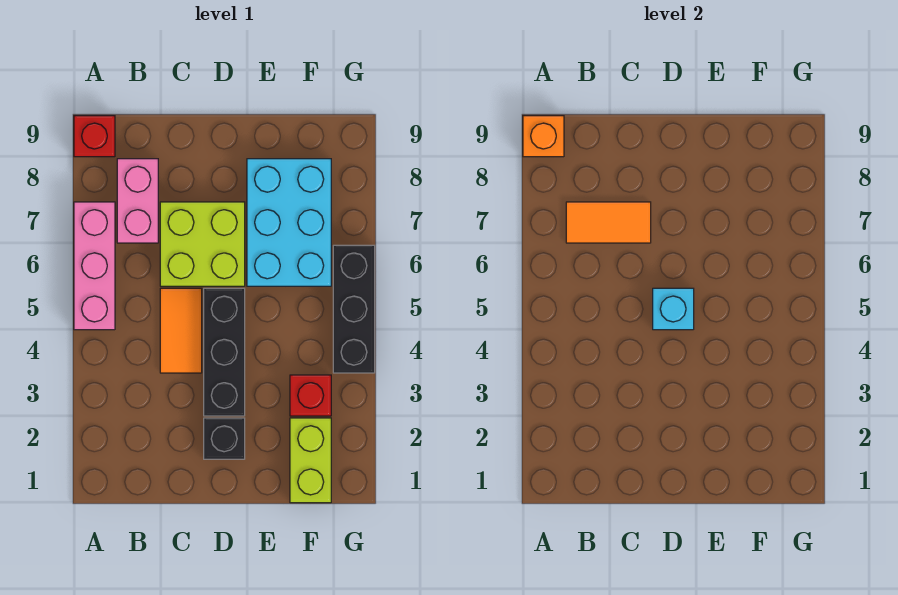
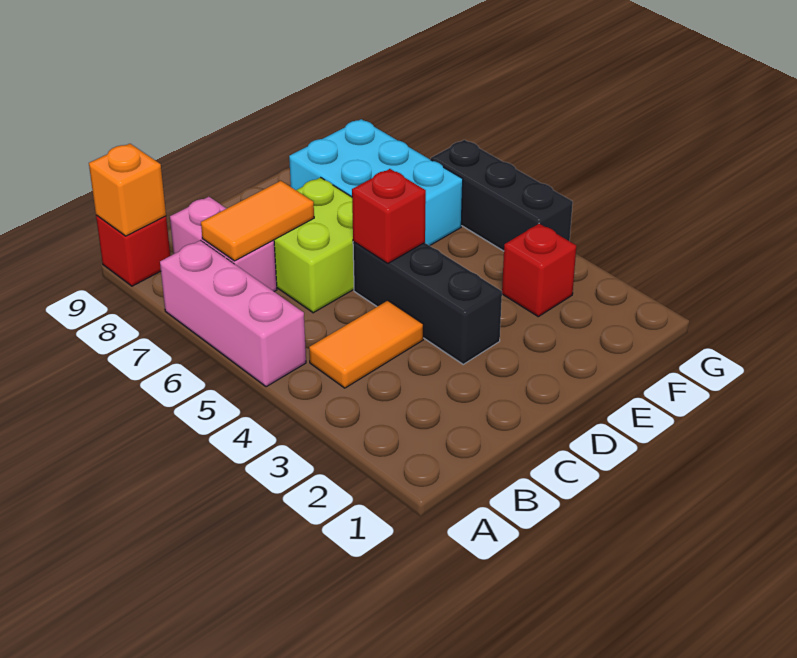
orange tile C4:C5 level 1 -> orange tile B4:C4 level 1
black brick D2 level 1 -> none
cyan brick D5 level 2 -> red brick D5 level 2
lime brick F1:F2 level 1 -> none

